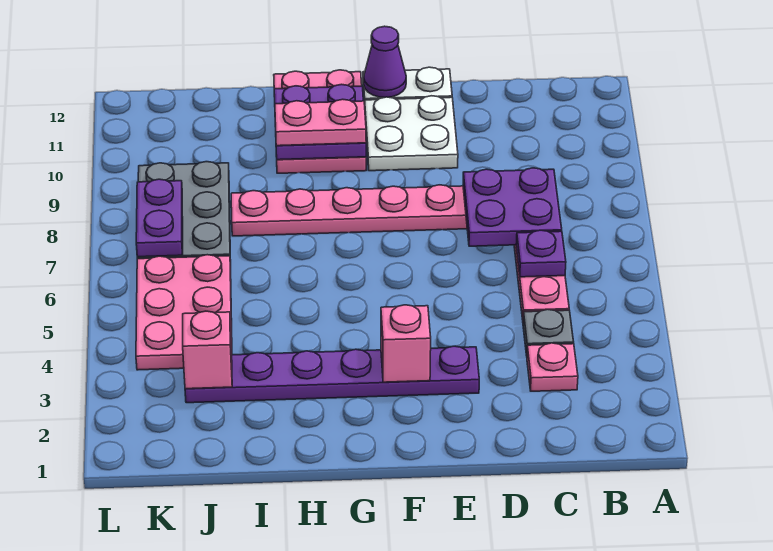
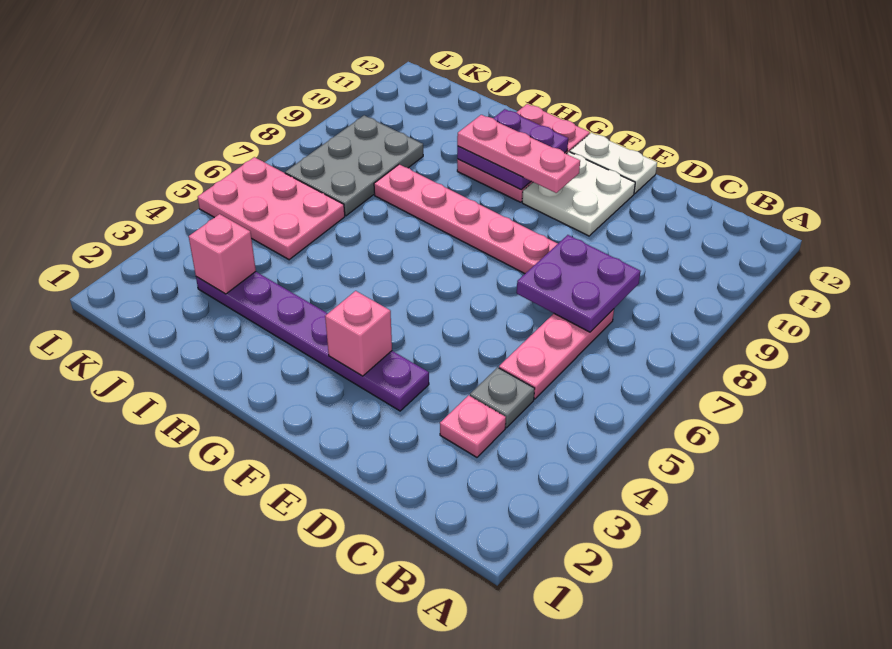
purple plate C6 level 2 -> none
purple cone F12 level 2 -> none
pink plate G10:H10 level 3 -> pink plate F10:H10 level 3
pink plate J4:K6 level 1 -> pink plate J5:L6 level 1
purple plate K7:K8 level 2 -> none

